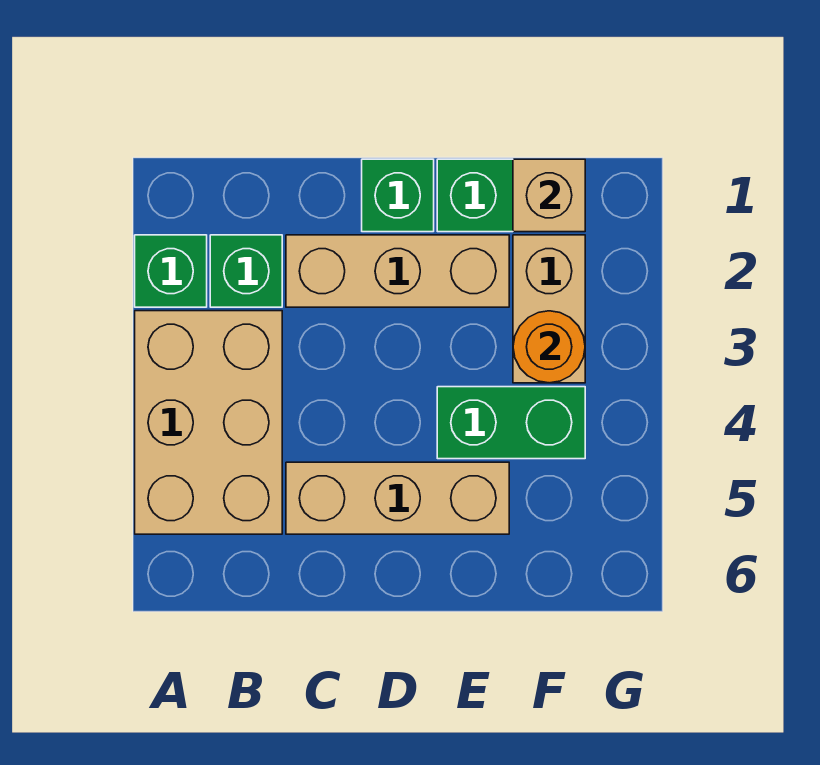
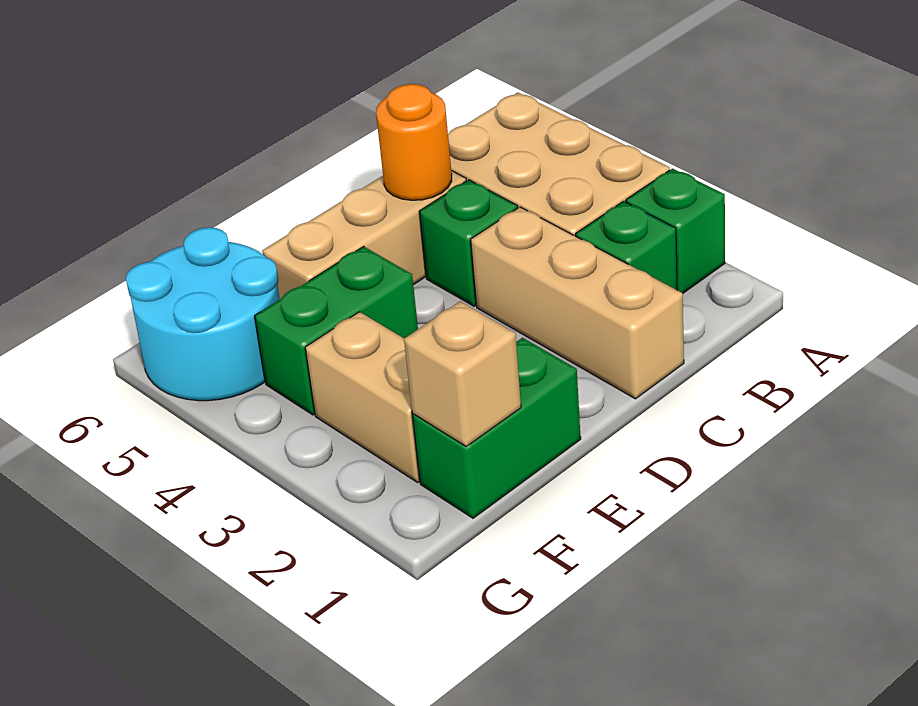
tan brick C2:E2 level 1 -> tan brick C1:C3 level 1
green brick D1 level 1 -> green brick C4 level 1
orange round brick F3 level 2 -> orange round brick C5 level 2
none -> cyan round brick F5:G6 level 1

